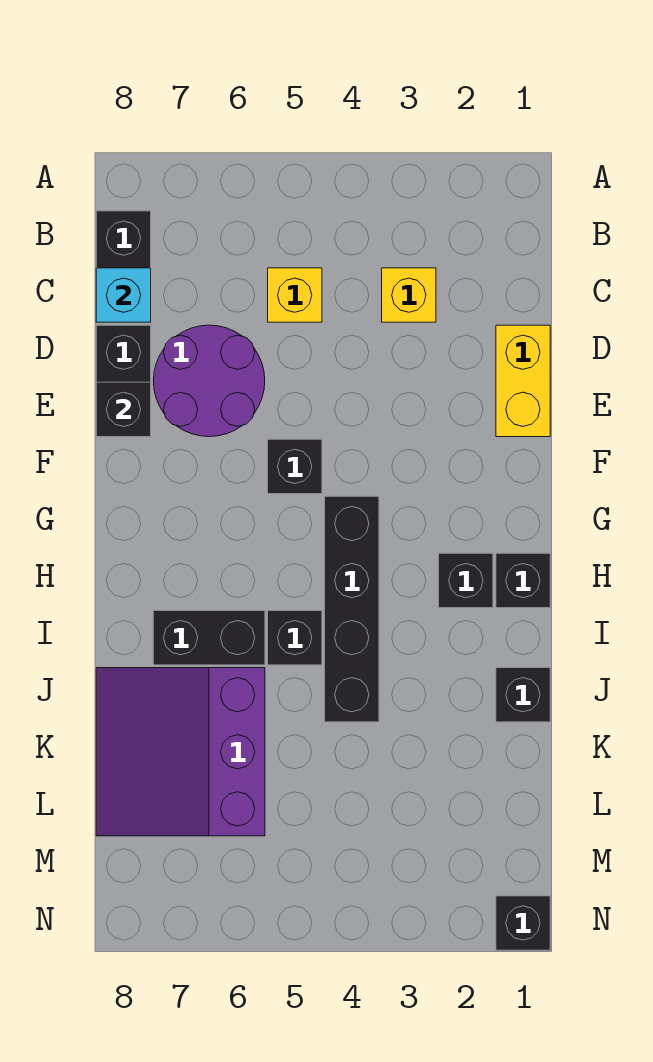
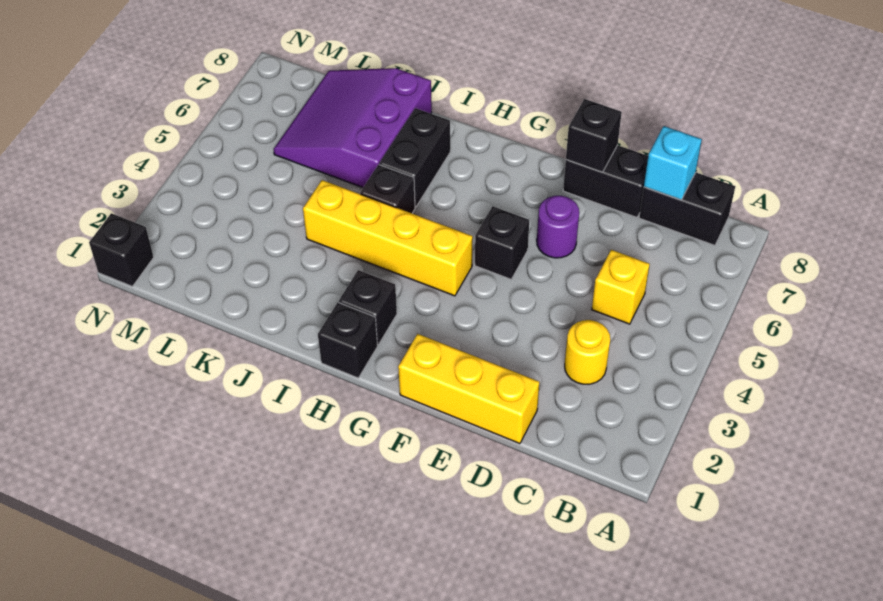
yellow brick C3 level 1 -> yellow round brick C3 level 1
yellow brick D1:E1 level 1 -> yellow brick D1:F1 level 1
purple round brick D6:E7 level 1 -> purple round brick E6 level 1
black brick G4:J4 level 1 -> yellow brick G4:J4 level 1
black brick J1 level 1 -> none
purple slope J6:L8 level 1 top 6 -> purple slope J6:L8 level 1 top J

